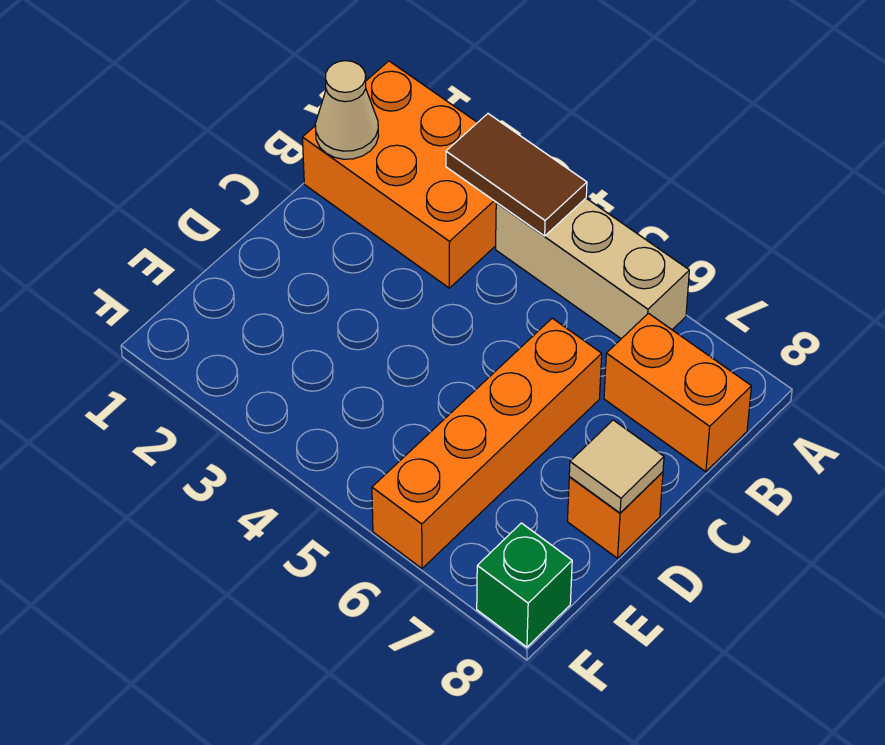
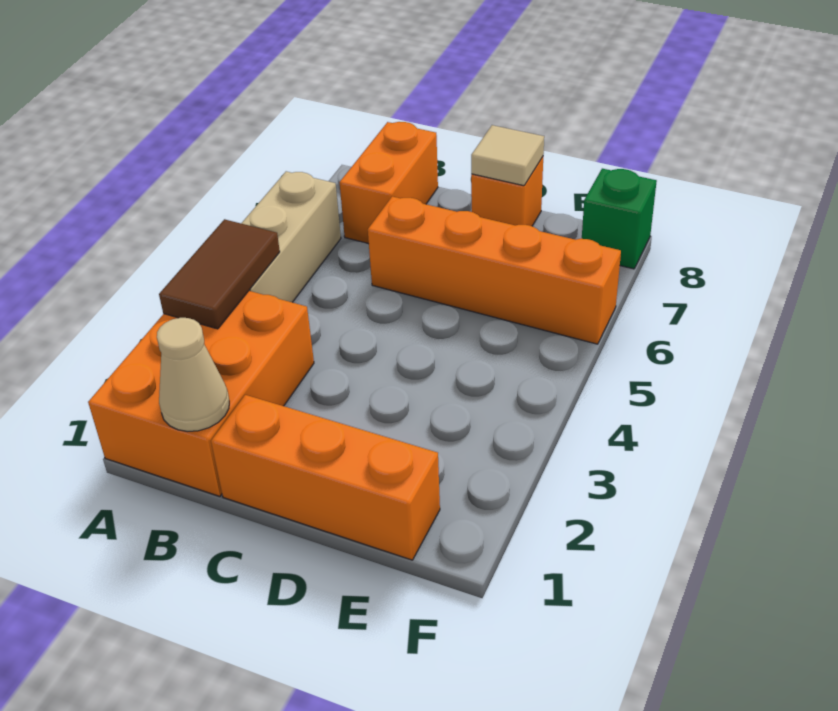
none -> orange brick C1:E1 level 1

